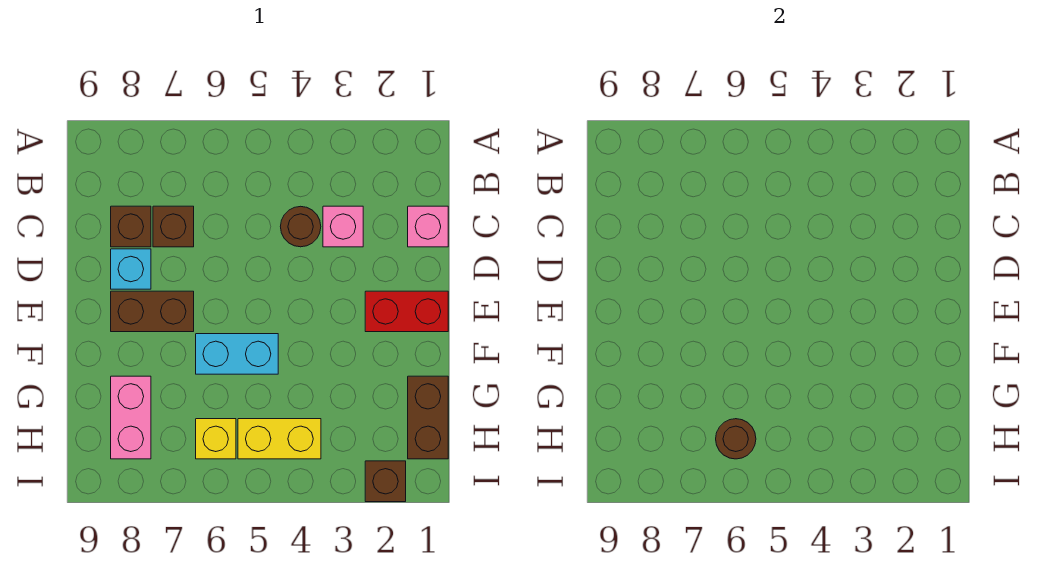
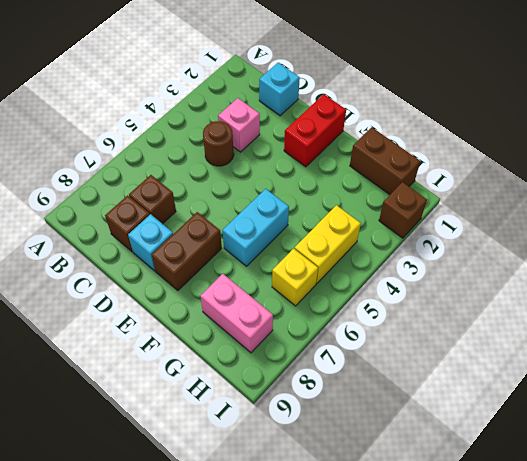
pink brick C1 level 1 -> cyan brick C1 level 1
brown round brick H6 level 2 -> none

